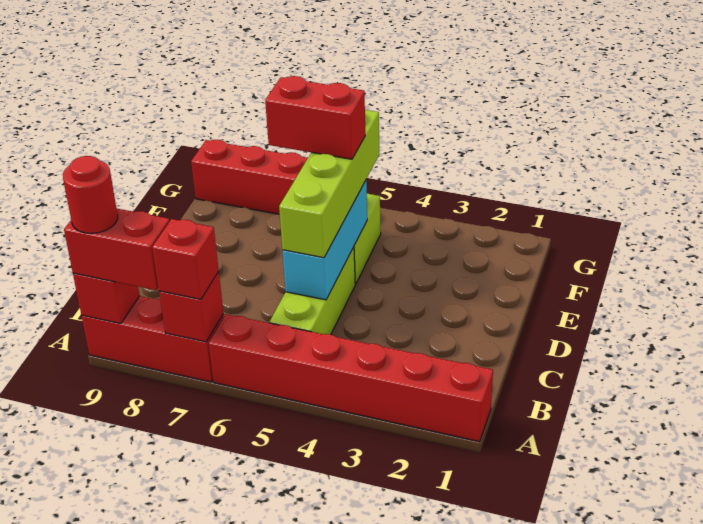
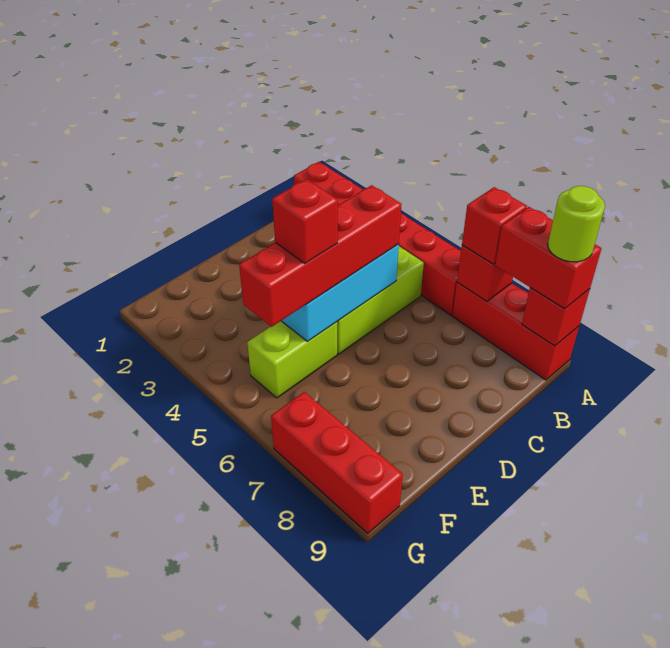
red round brick A9 level 4 -> lime round brick A9 level 4
lime brick C5:F5 level 3 -> red brick C5:F5 level 3
red brick E5:E6 level 4 -> red brick E5 level 4

